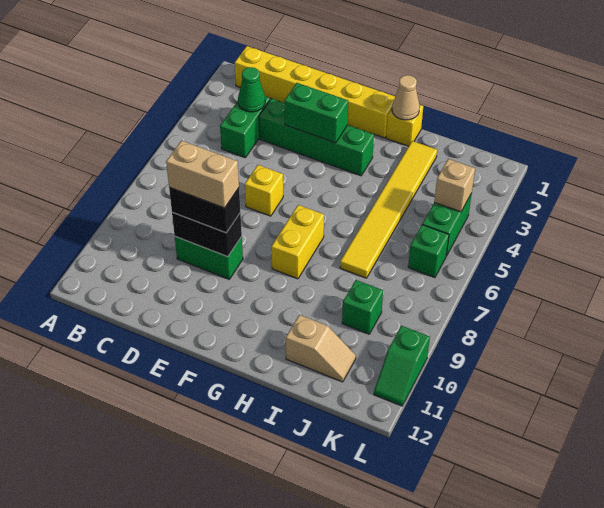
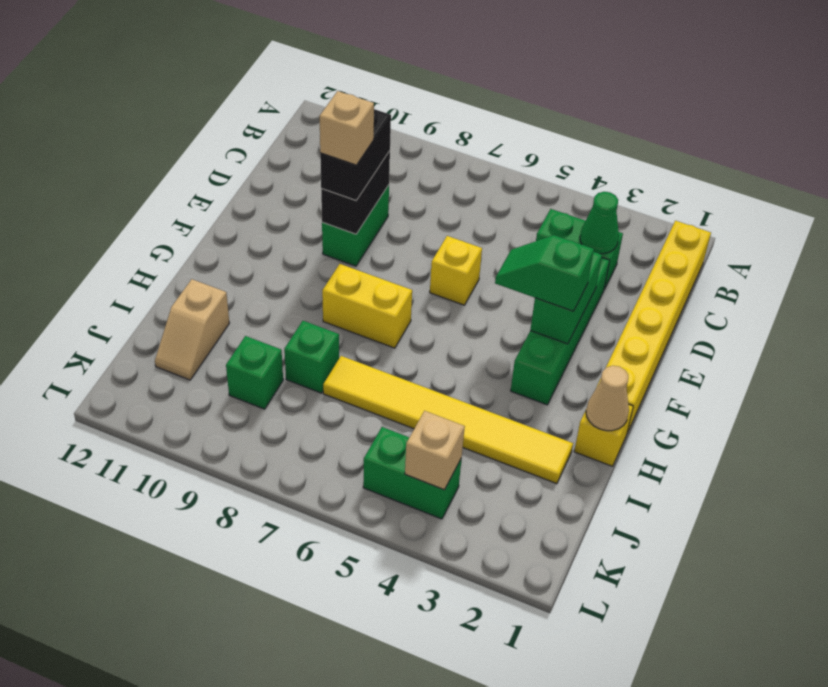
tan brick D9:E9 level 4 -> tan brick E9 level 4
green brick K6 level 1 -> green brick I8 level 1
green slope L10:L11 level 1 top 10 -> green slope F3:F4 level 3 top 3

